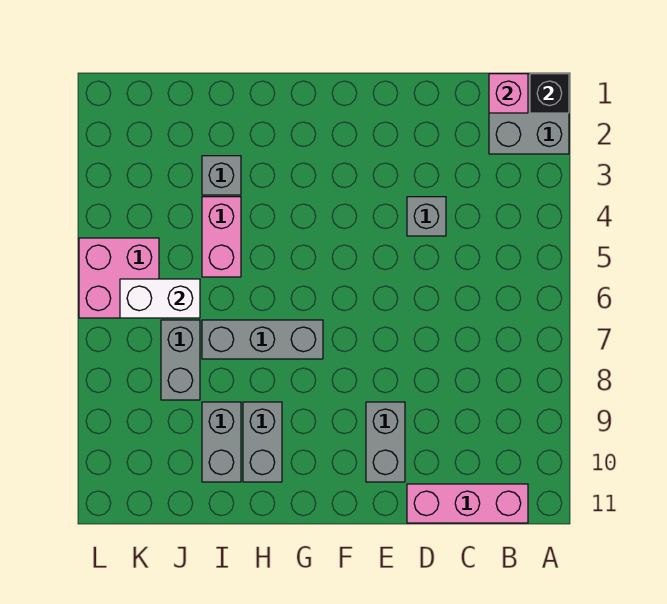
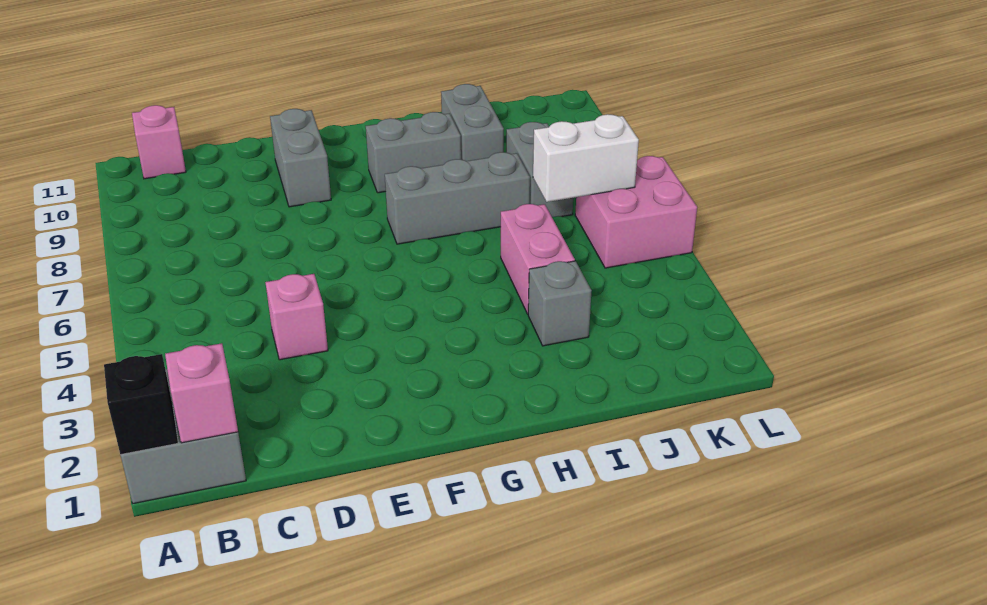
pink brick B11:D11 level 1 -> pink brick B11 level 1
grey brick D4 level 1 -> pink brick D4 level 1
grey brick H9:H10 level 1 -> grey brick G9:H9 level 1

